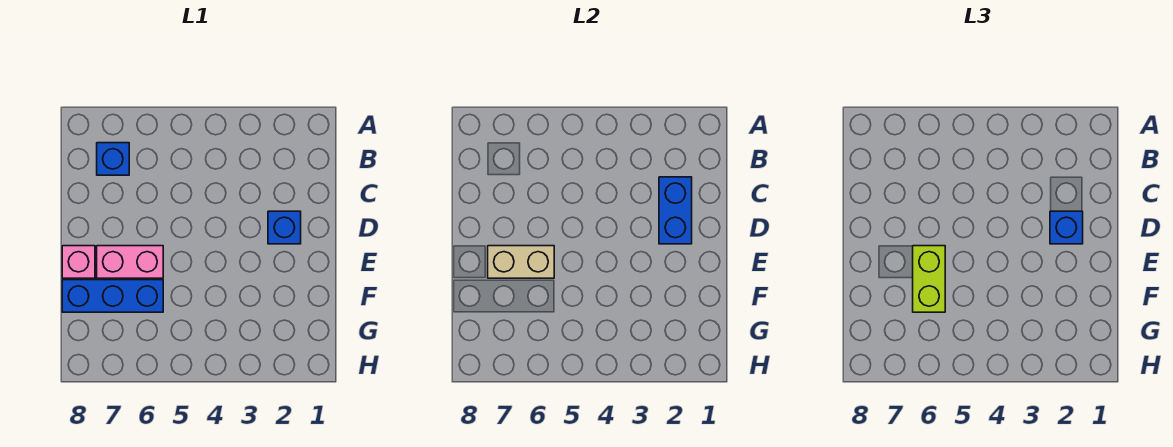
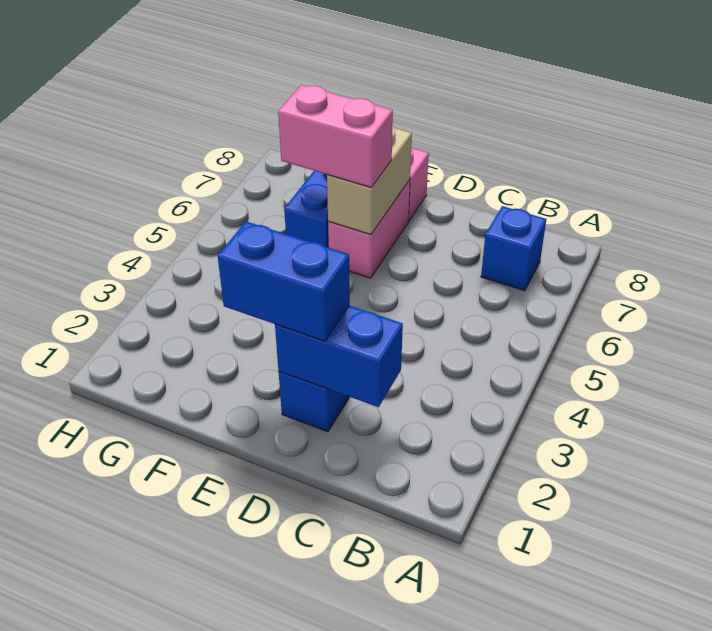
blue brick D2 level 3 -> blue brick D2:E2 level 3
lime brick E6:F6 level 3 -> pink brick E6:F6 level 3

